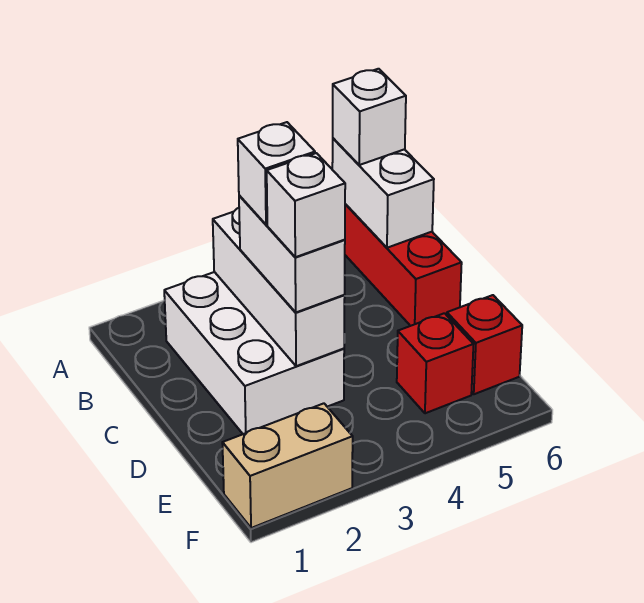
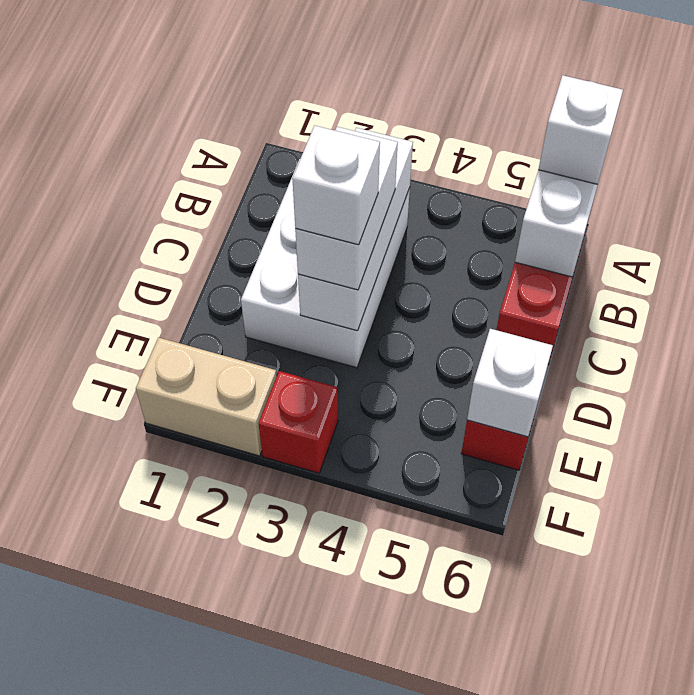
white brick C3 level 4 -> white brick E6 level 2
red brick E5 level 1 -> red brick F3 level 1

